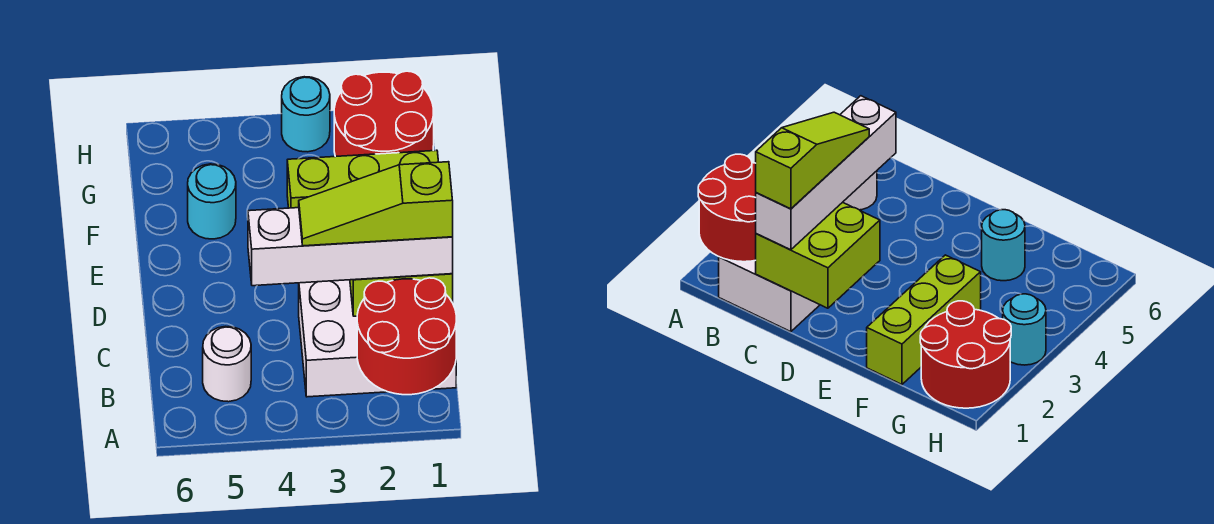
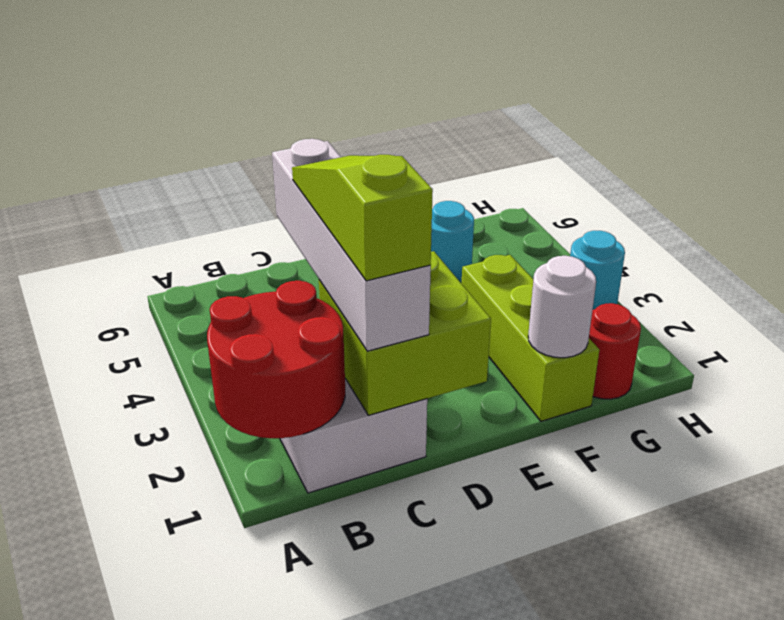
white round brick B5 level 1 -> white round brick F1 level 2
red round brick G1:H2 level 1 -> red round brick G1 level 1

